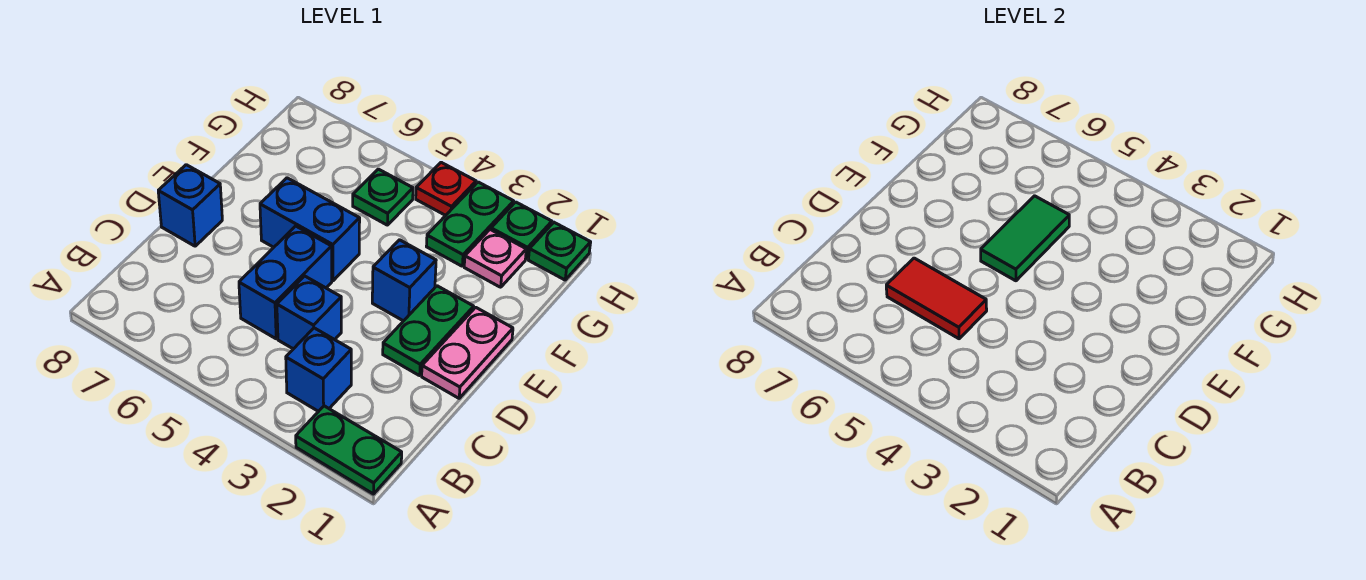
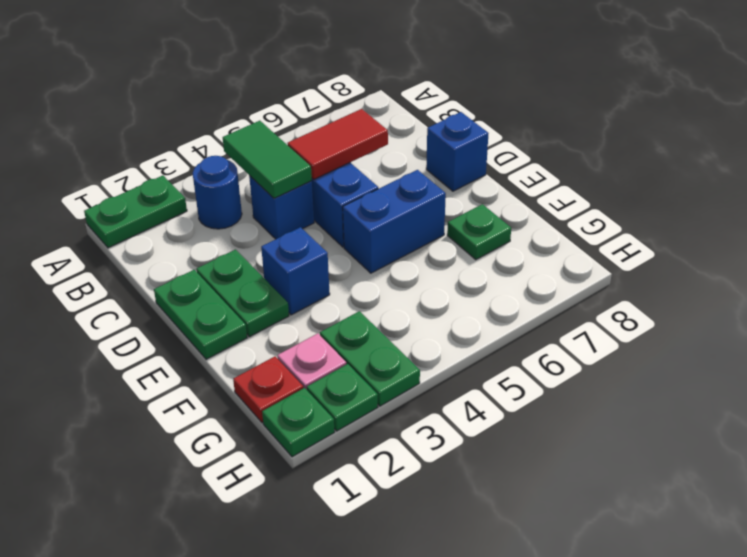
blue brick B3 level 1 -> blue round brick B3 level 1
pink plate D1:E1 level 1 -> green plate D1:E1 level 1
green tile E5:F5 level 2 -> green tile B4:C4 level 2
green plate G5 level 1 -> green plate F7 level 1
red plate H4 level 1 -> red plate G1 level 1

